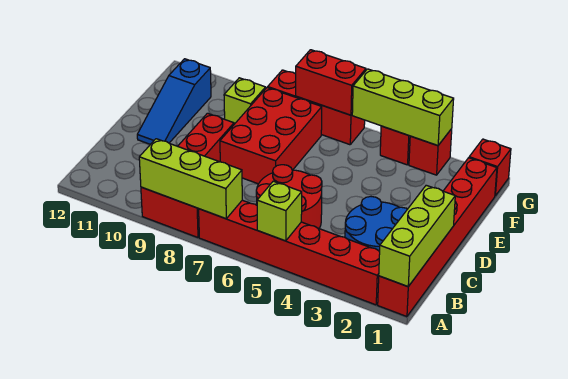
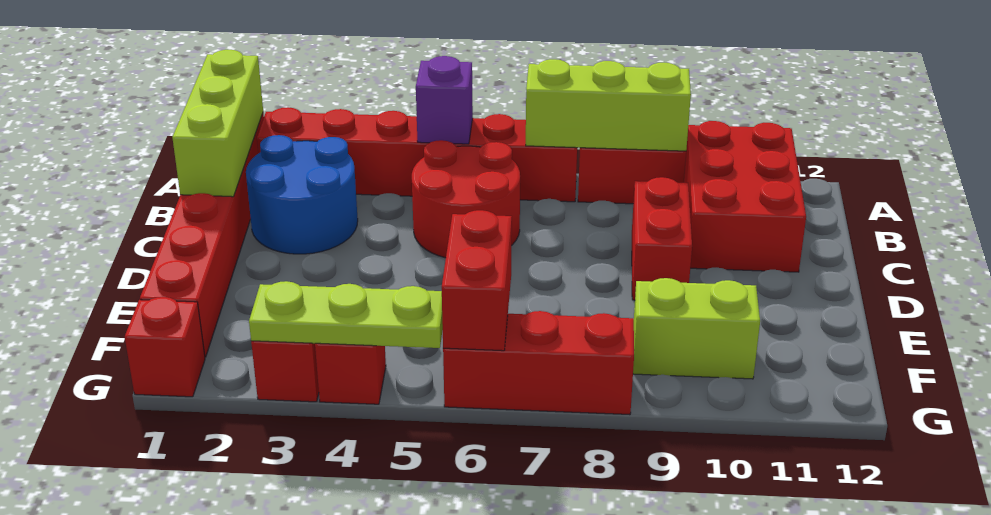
lime brick A5 level 2 -> purple brick A5 level 2
red brick D7:F8 level 1 -> red brick A10:C11 level 1
blue slope D11:F11 level 1 top F -> none
lime brick F9 level 1 -> lime brick F9:F10 level 1
lime brick G3:G5 level 2 -> lime plate G3:G5 level 2
red brick G6:G7 level 2 -> red brick F6:G6 level 2

